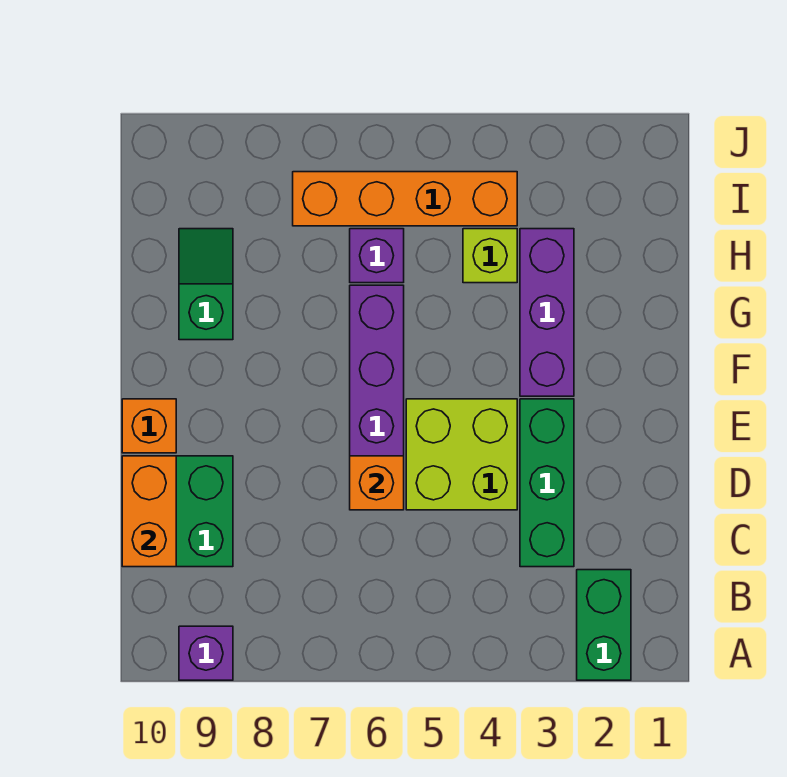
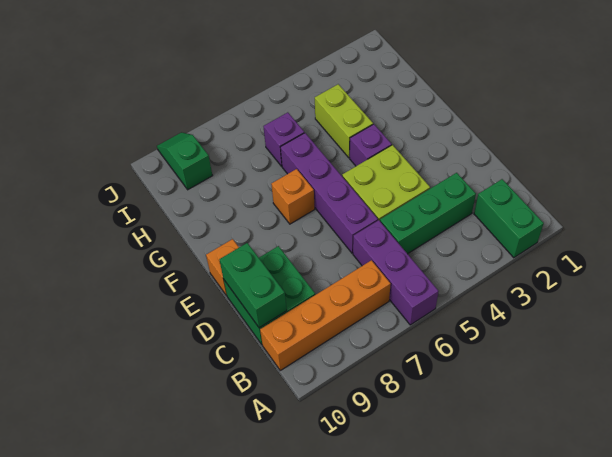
purple brick A9 level 1 -> purple brick F4 level 1
green brick C3:E3 level 1 -> green brick C3:C5 level 1
orange brick C10:D10 level 2 -> green brick C10:D10 level 2
orange brick D6 level 2 -> orange brick F7 level 1
purple brick F3:H3 level 1 -> purple brick A6:C6 level 1
green slope G9:H9 level 1 top G -> green slope I9:J9 level 1 top I
lime brick H4 level 1 -> lime brick G4:H4 level 1
orange brick I4:I7 level 1 -> orange brick B7:B10 level 1

